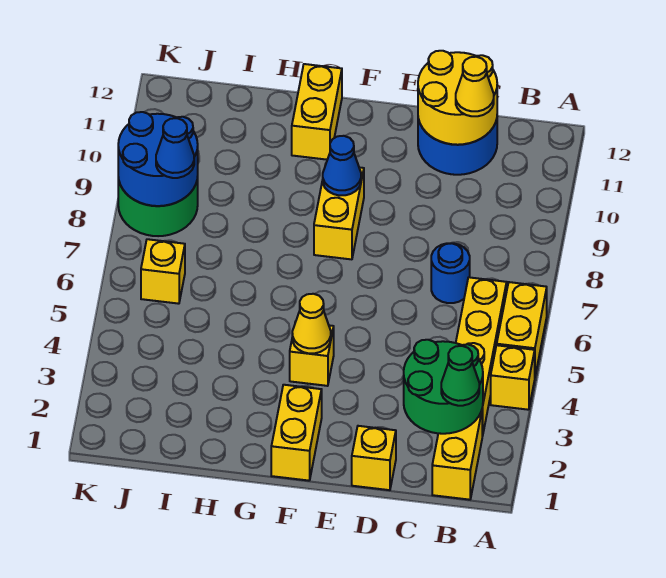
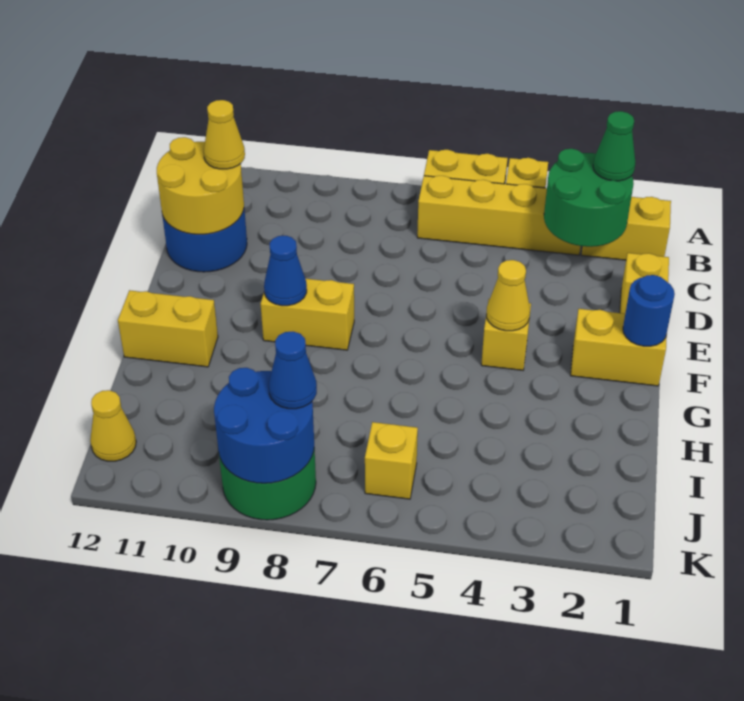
blue round brick C7 level 1 -> blue round brick F1 level 2
none -> yellow cone J12 level 1

